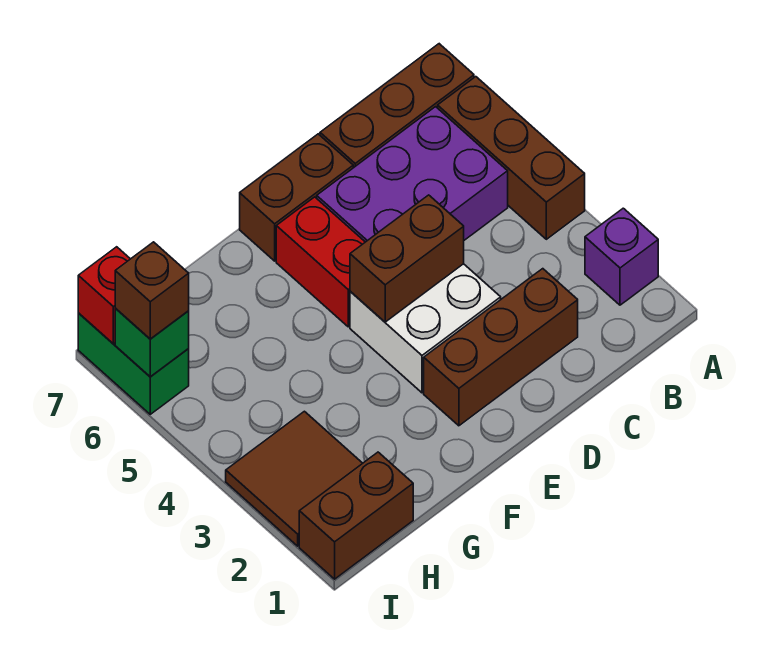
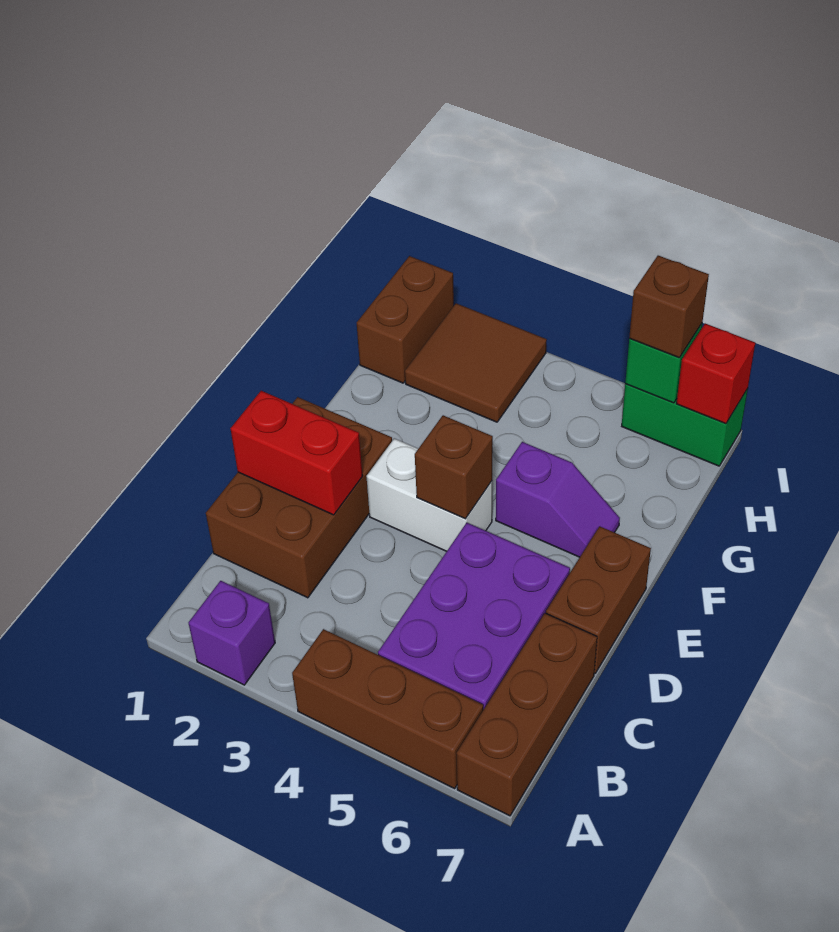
brown brick C2:E2 level 1 -> brown brick C1:E2 level 1
white brick D3:E4 level 1 -> white brick E3:E4 level 1
brown brick D4:E4 level 2 -> brown brick E4 level 2
red brick E5:E6 level 1 -> red brick D1:D2 level 2
none -> purple slope F5:F6 level 1 top 5

